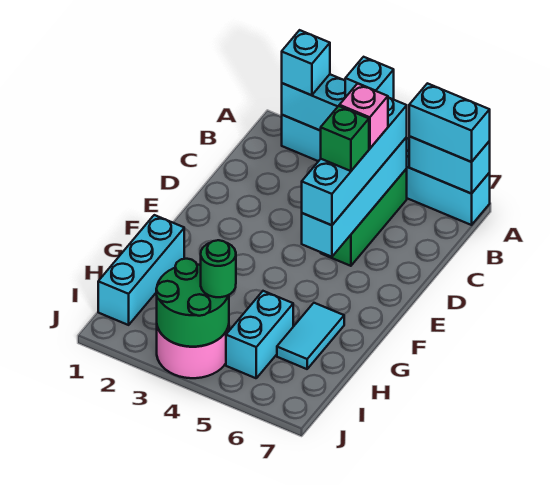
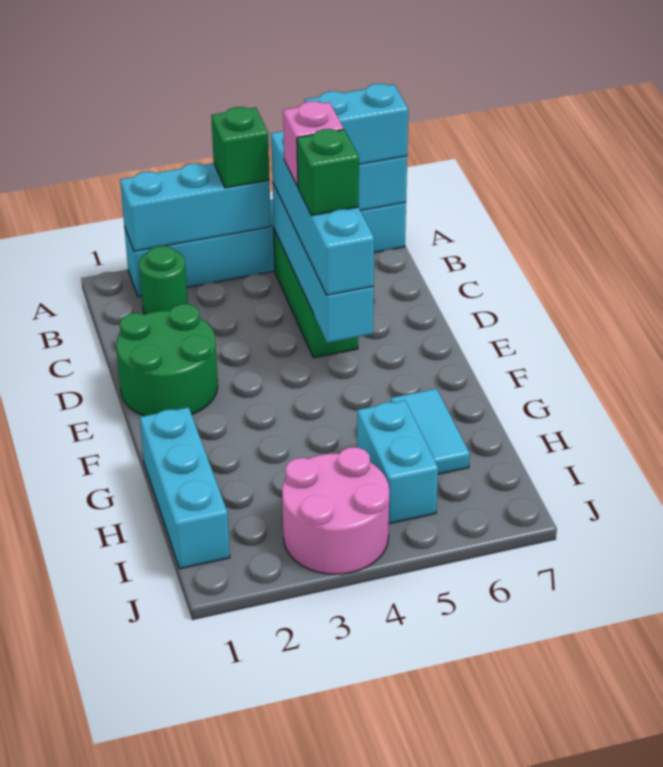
cyan brick A2 level 3 -> none
cyan brick A4 level 3 -> green brick A4 level 3
green round brick I3:J4 level 2 -> green round brick D1:E2 level 1
green round brick I4 level 3 -> green round brick B2 level 1

